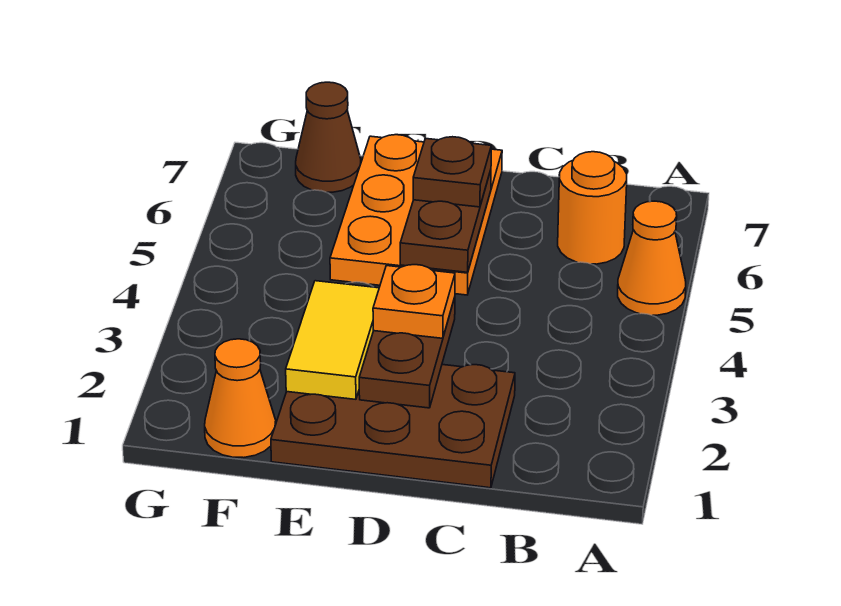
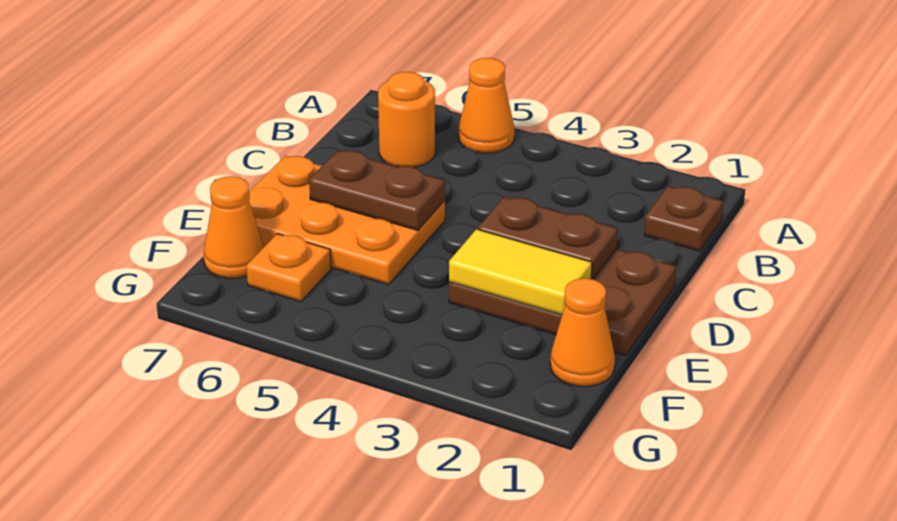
brown plate C1:E2 level 1 -> brown plate D1:E3 level 1
orange plate D3 level 3 -> orange plate F6 level 1
brown plate D6 level 3 -> brown plate B1 level 1
brown cone F7 level 1 -> orange cone F7 level 1

